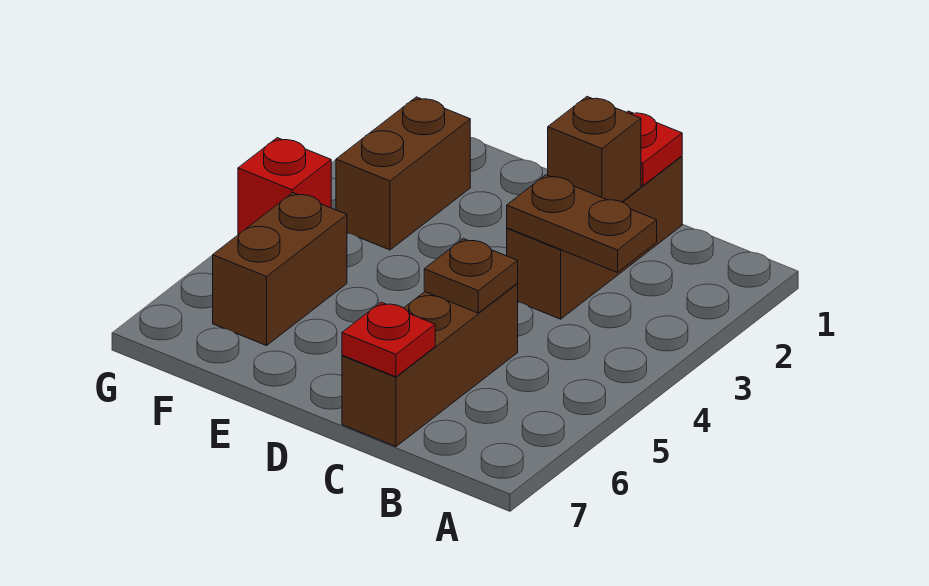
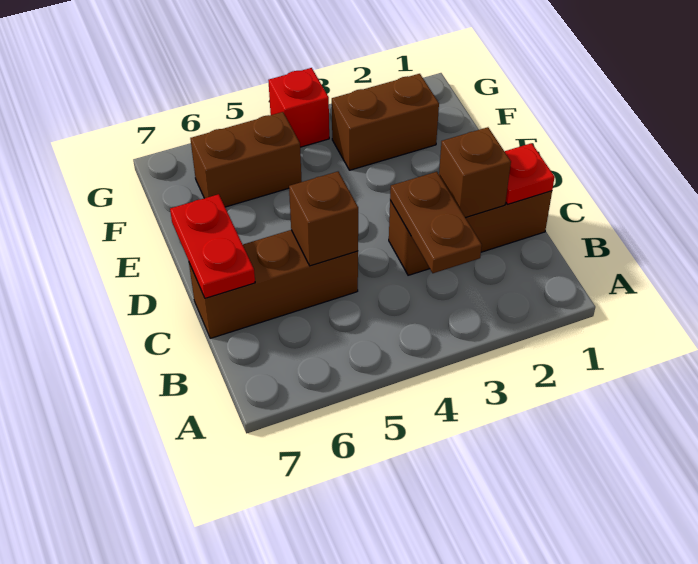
brown plate C5 level 2 -> brown brick C5 level 2
red plate C7 level 2 -> red plate C7:D7 level 2

